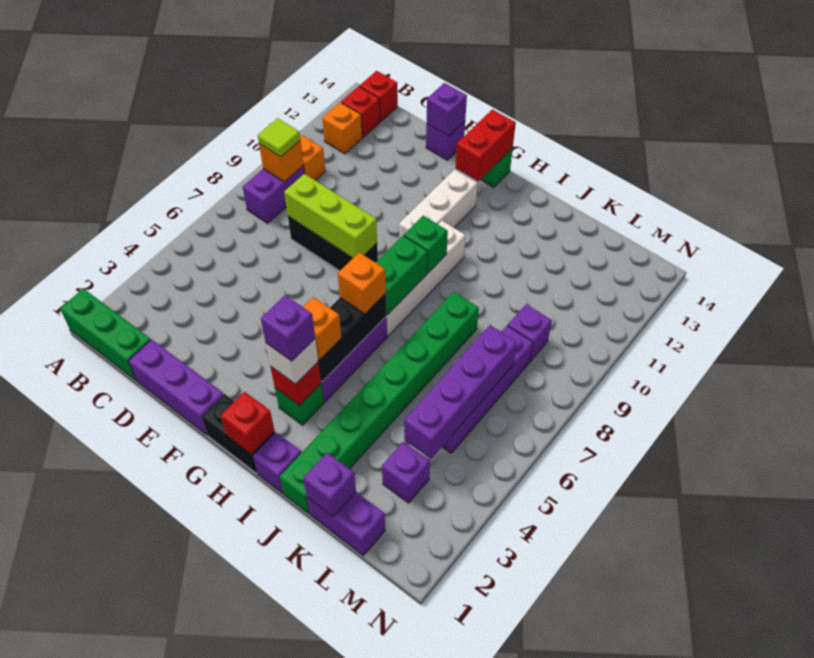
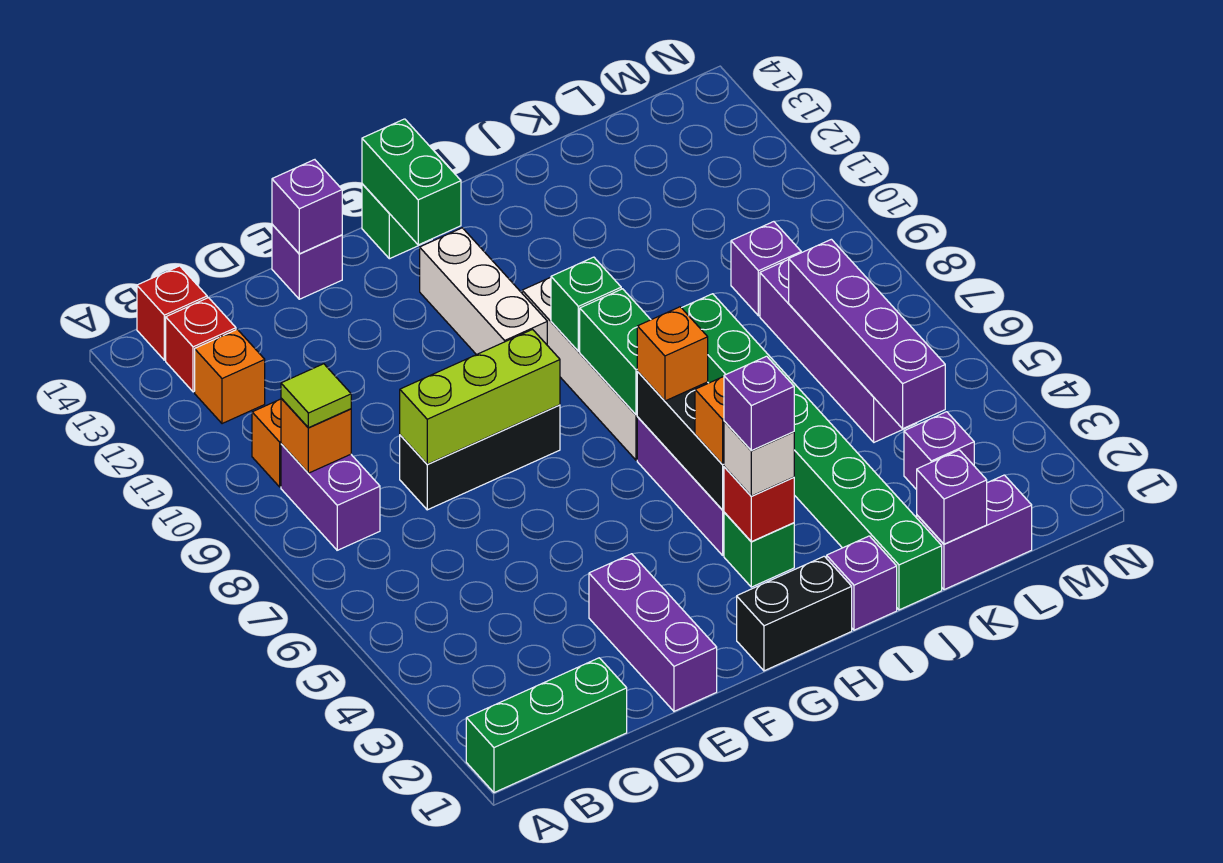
purple brick D1:F1 level 1 -> purple brick E1:E3 level 1
red brick G13:G14 level 2 -> green brick G13:G14 level 2
red brick H1 level 2 -> none

